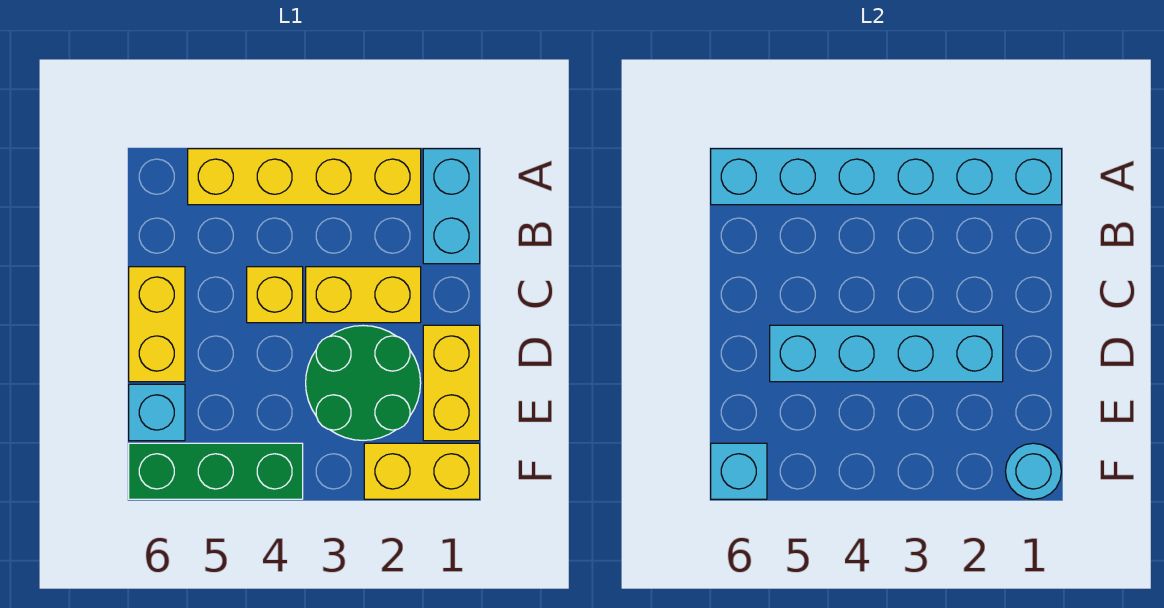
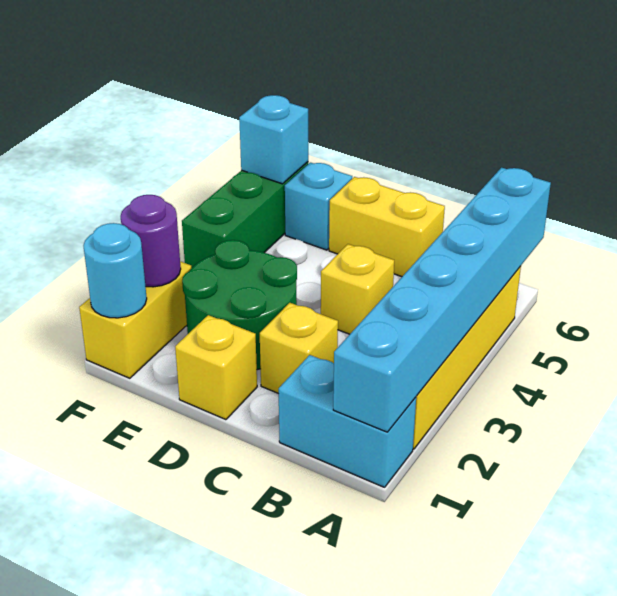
yellow brick C2:C3 level 1 -> yellow brick C2 level 1
yellow brick D1:E1 level 1 -> yellow brick D1 level 1
cyan brick D2:D5 level 2 -> none
none -> purple round brick F2 level 2

